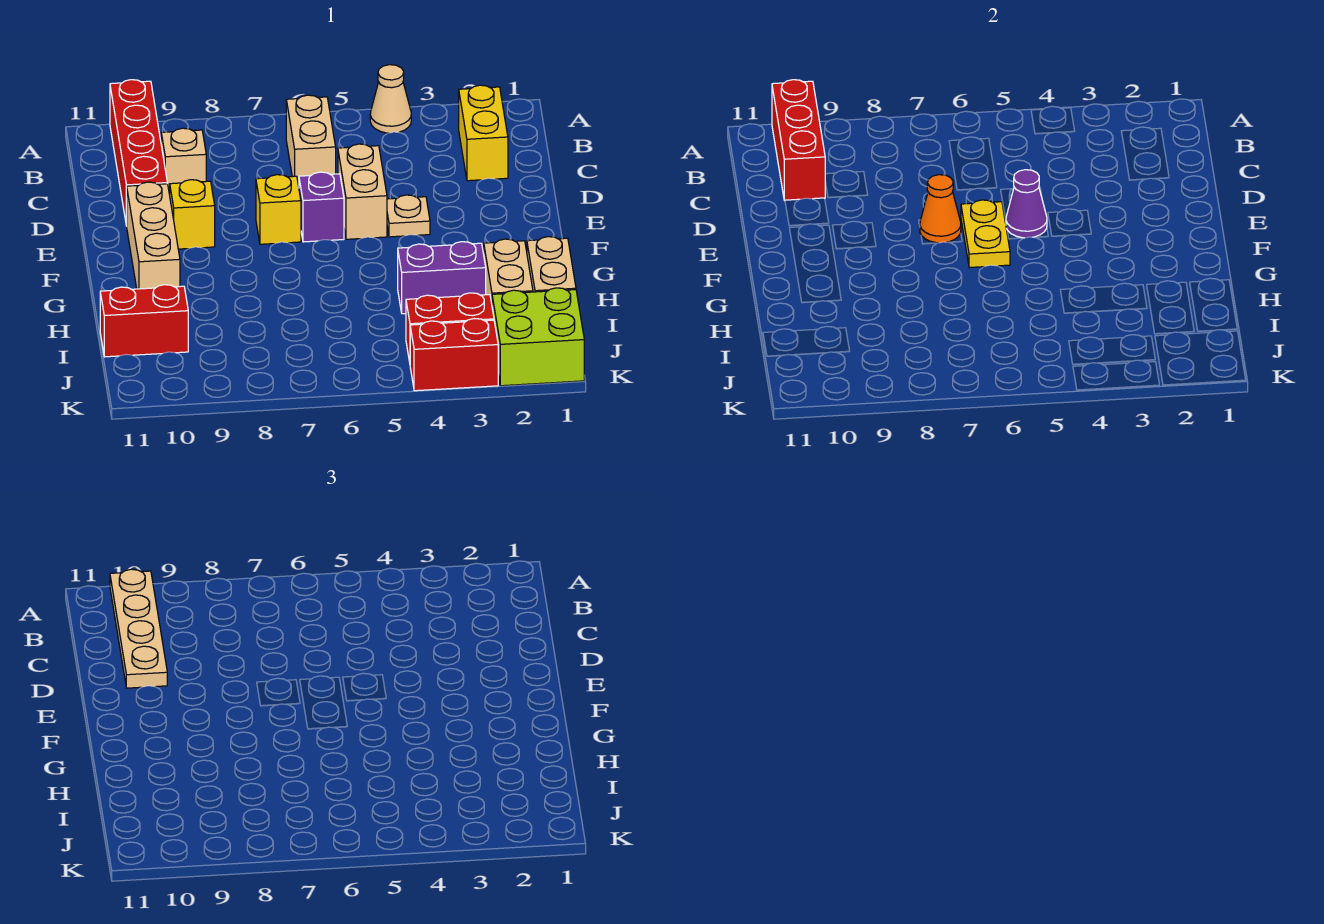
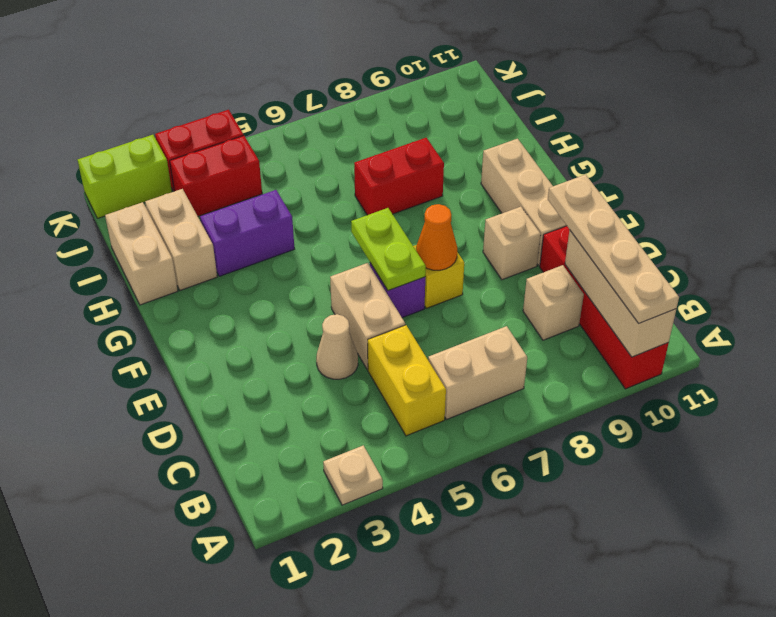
tan cone A4 level 1 -> tan cone D4 level 1
red brick A10:C10 level 2 -> tan brick A10:C10 level 2
yellow brick B2:C2 level 1 -> yellow brick B5:C5 level 1
tan brick B6:C6 level 1 -> tan brick B6:B7 level 1
tan plate E4 level 1 -> tan plate A3 level 1
purple cone E5 level 2 -> none
yellow plate E6:F6 level 2 -> lime plate E6:F6 level 2
yellow brick E9 level 1 -> tan brick E9 level 1
red brick I10:I11 level 1 -> red brick H7:H8 level 1
lime brick J1:K2 level 1 -> lime brick K1:K2 level 1

